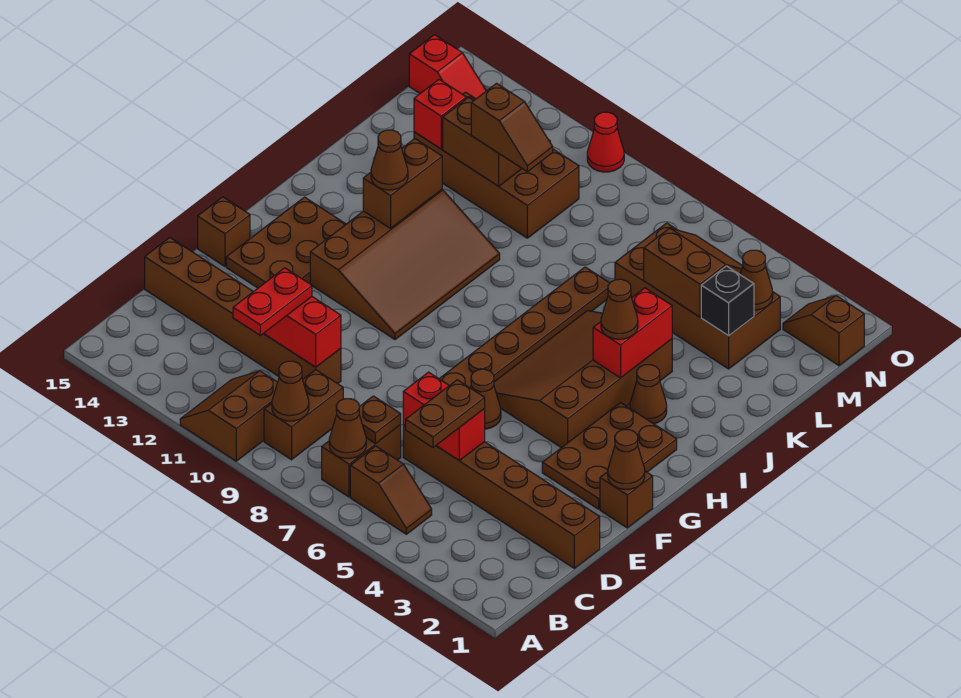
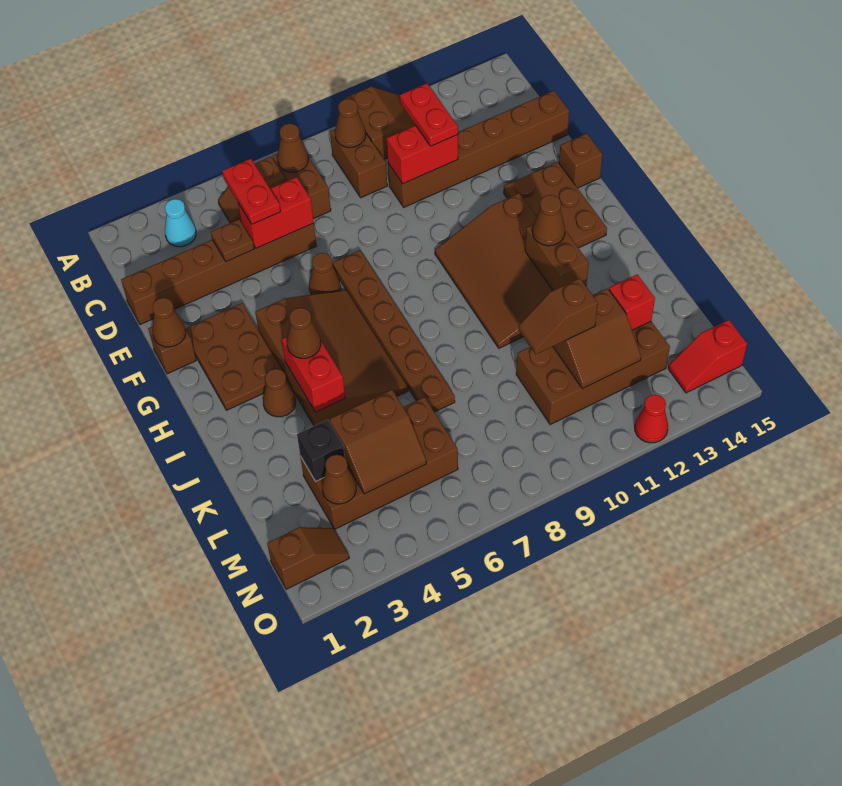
none -> cyan cone B3 level 1
brown plate C5:D5 level 3 -> red plate C5:D5 level 3
brown plate C7 level 2 -> brown plate D4 level 2
red cone O10 level 1 -> red cone O12 level 1

